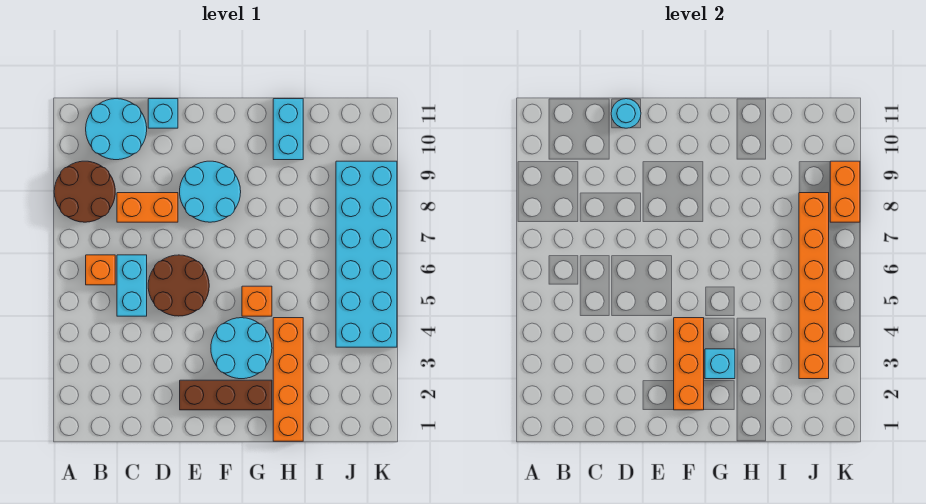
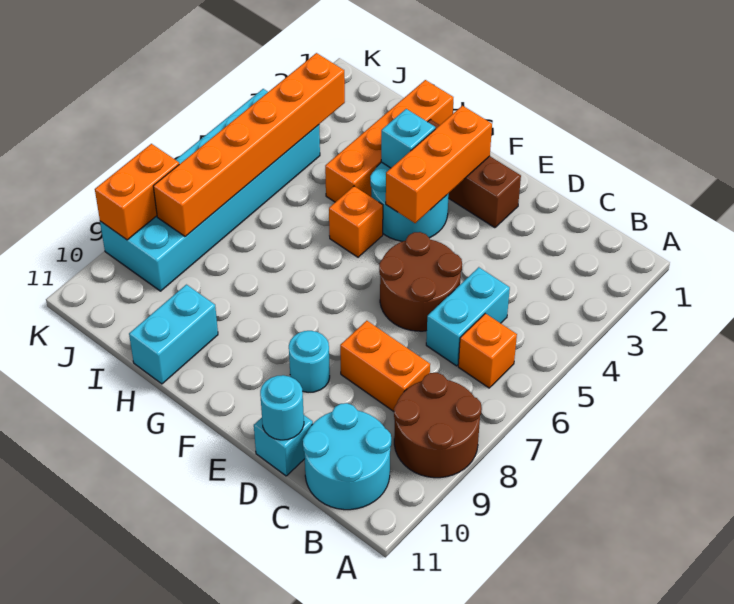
cyan round brick E8:F9 level 1 -> cyan round brick E9 level 1

